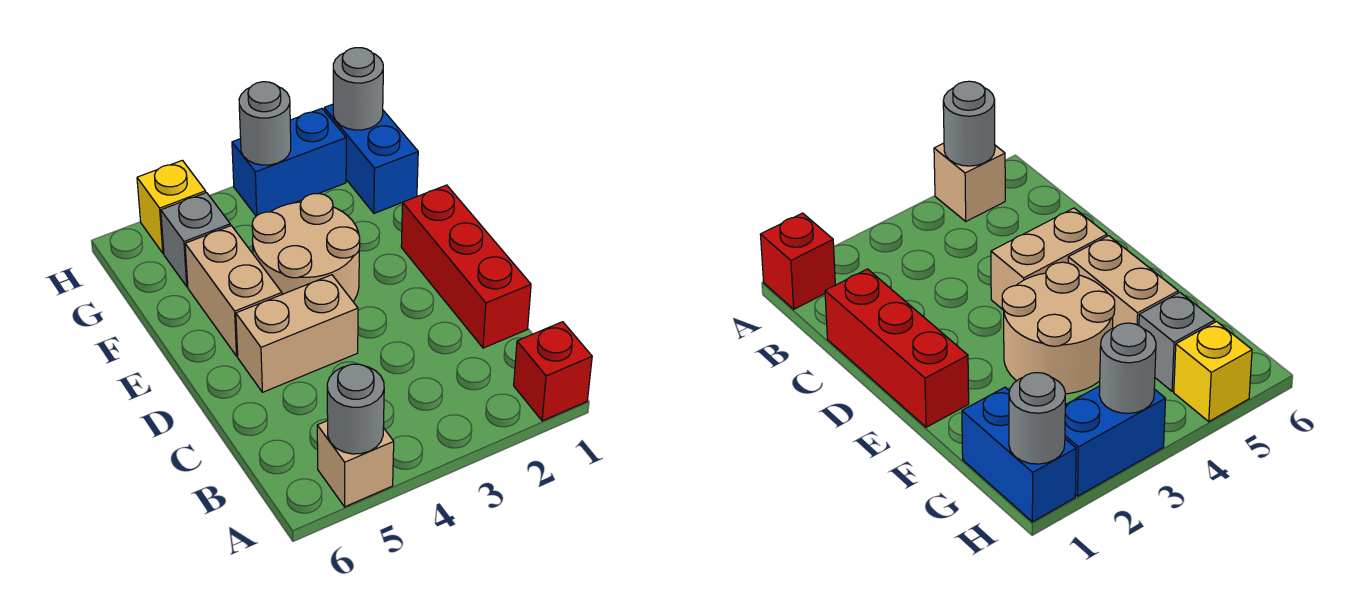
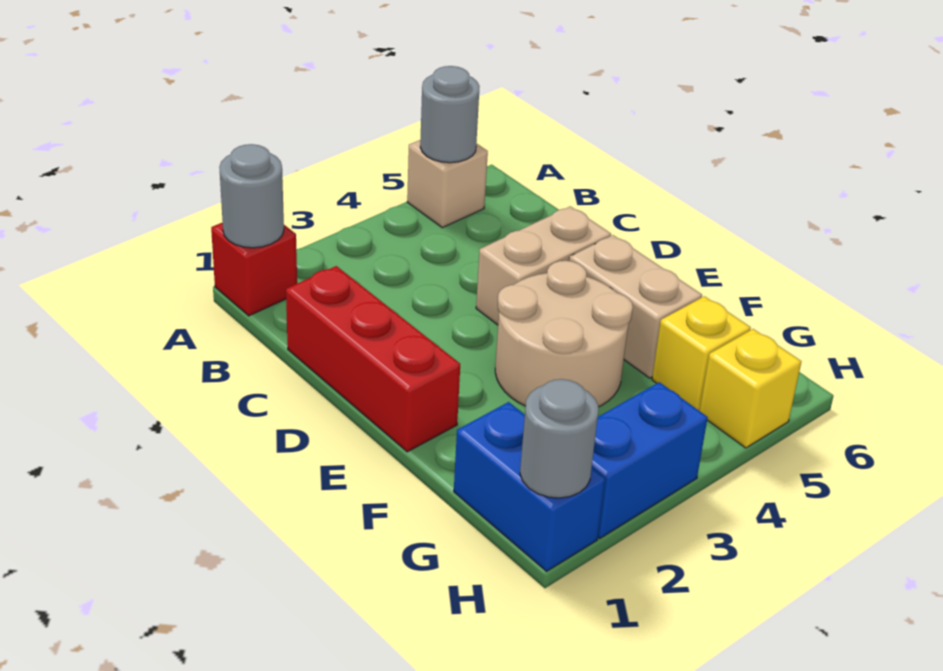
grey brick G5 level 1 -> yellow brick G5 level 1
grey round brick H3 level 2 -> grey round brick A1 level 2

